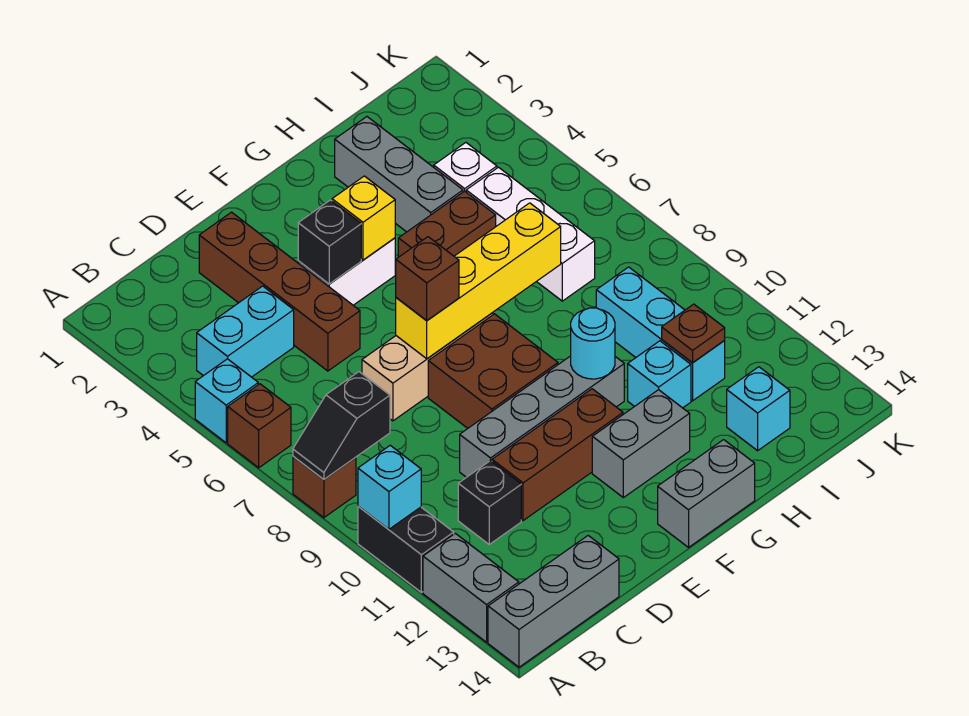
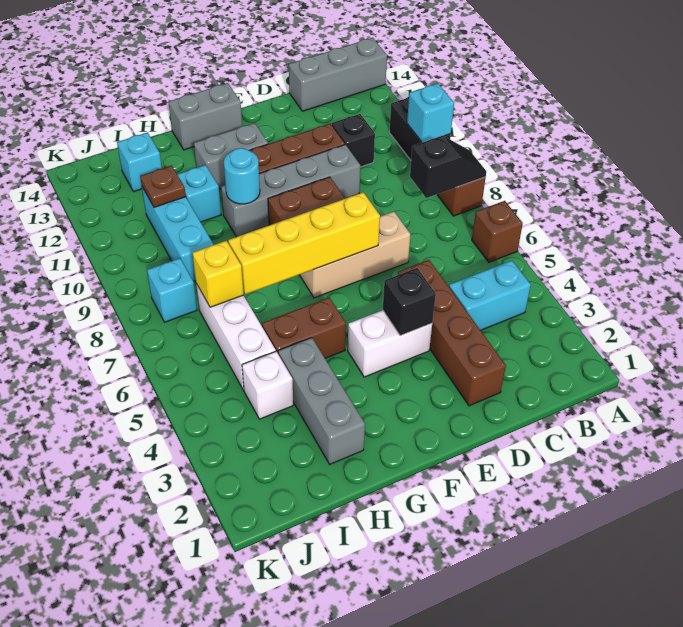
cyan brick A5 level 1 -> cyan brick J8 level 1
grey brick A12:A13 level 1 -> none
brown brick E7 level 3 -> none
yellow brick F4 level 2 -> yellow brick I7 level 2

